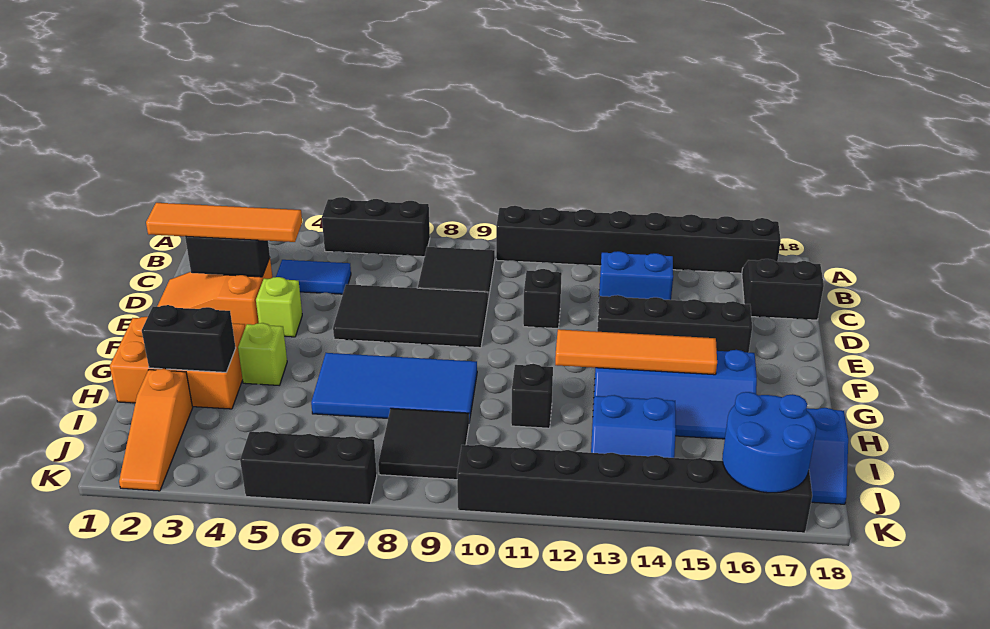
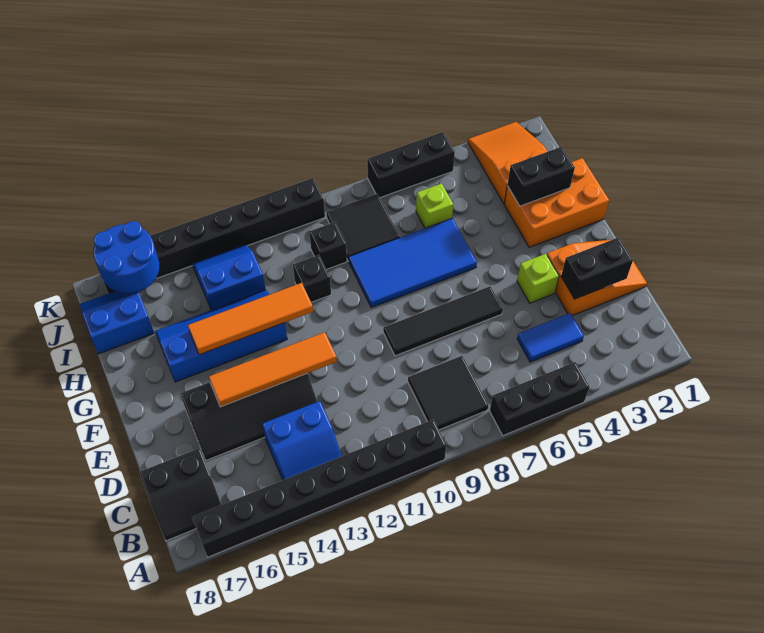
orange tile D1:D4 level 3 -> orange tile E12:E15 level 2
black tile D6:E9 level 1 -> black tile E6:E9 level 1
black brick D11 level 1 -> black brick I10 level 1
lime brick G4 level 1 -> lime brick I6 level 1
orange slope I2:K2 level 1 top I -> orange slope I2:K3 level 1 top I

